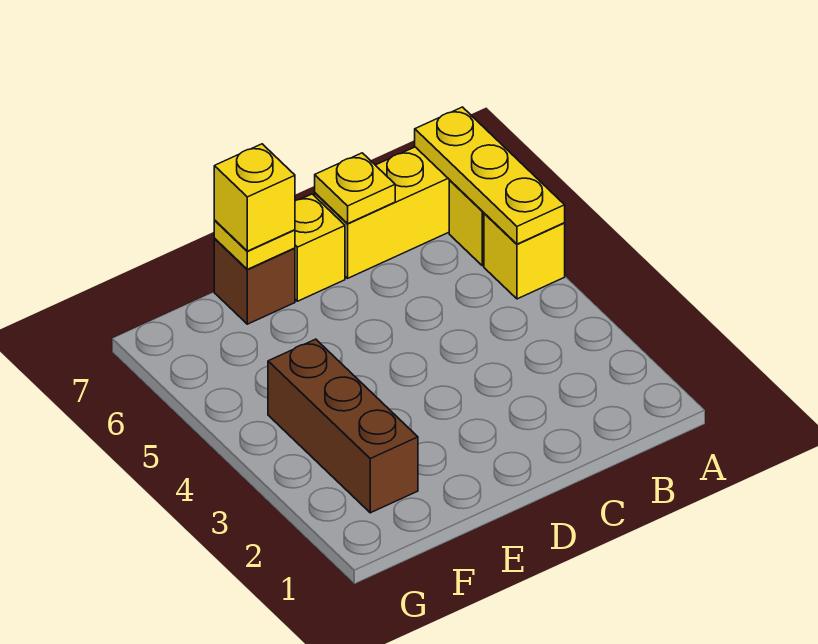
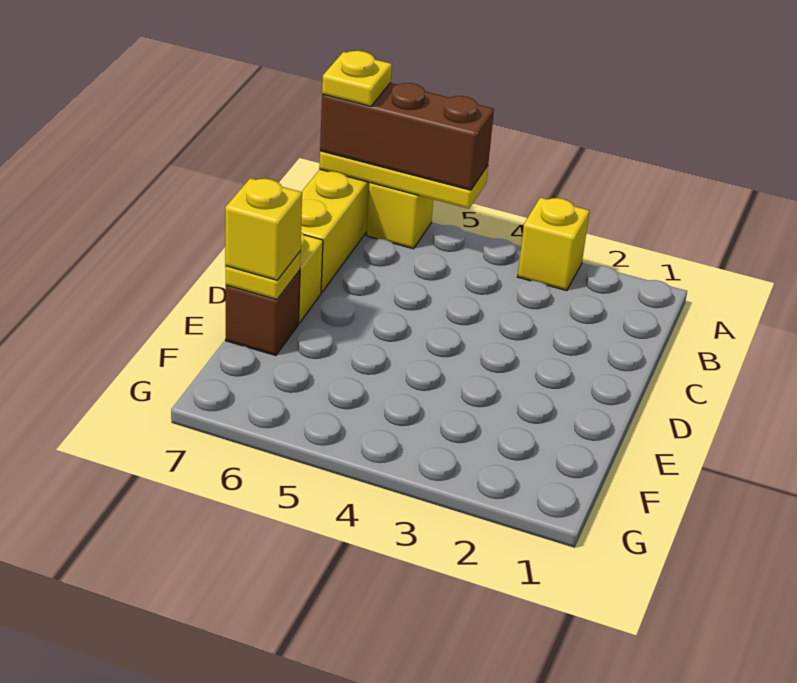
yellow brick A5 level 1 -> yellow brick A3 level 1
yellow plate C7 level 2 -> yellow plate A7 level 4
brown brick F2:F4 level 1 -> brown brick A5:A7 level 3

